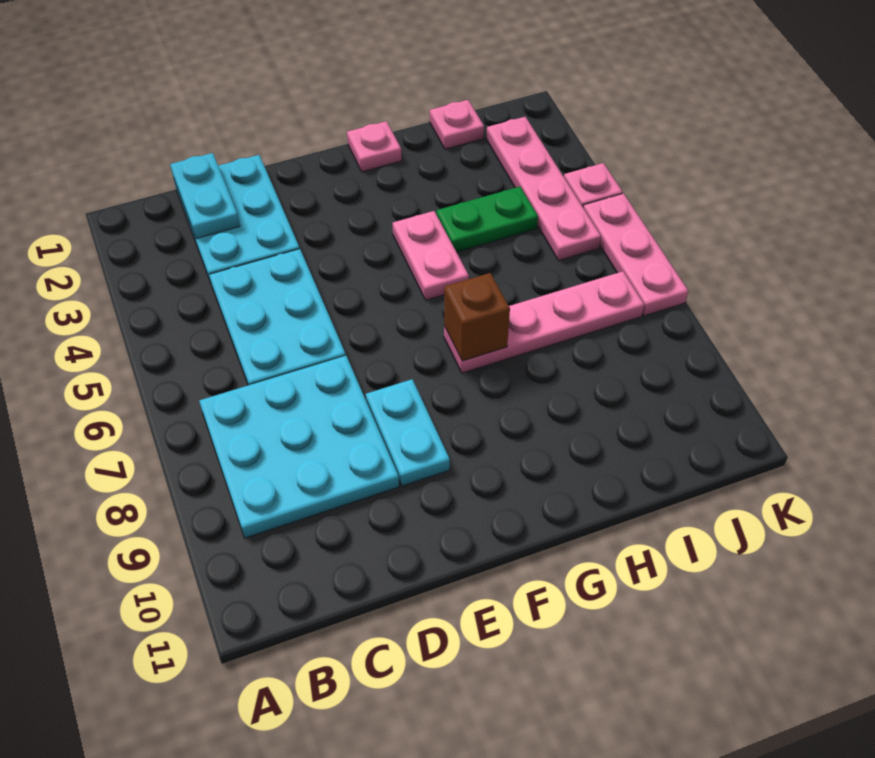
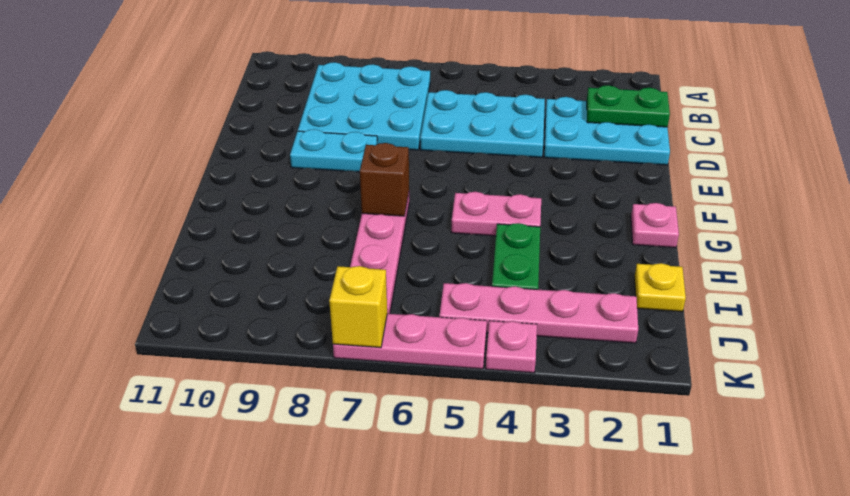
cyan plate C1:C2 level 2 -> green plate C1:C2 level 2
pink plate I1 level 1 -> yellow plate I1 level 1
none -> yellow brick K7 level 2

